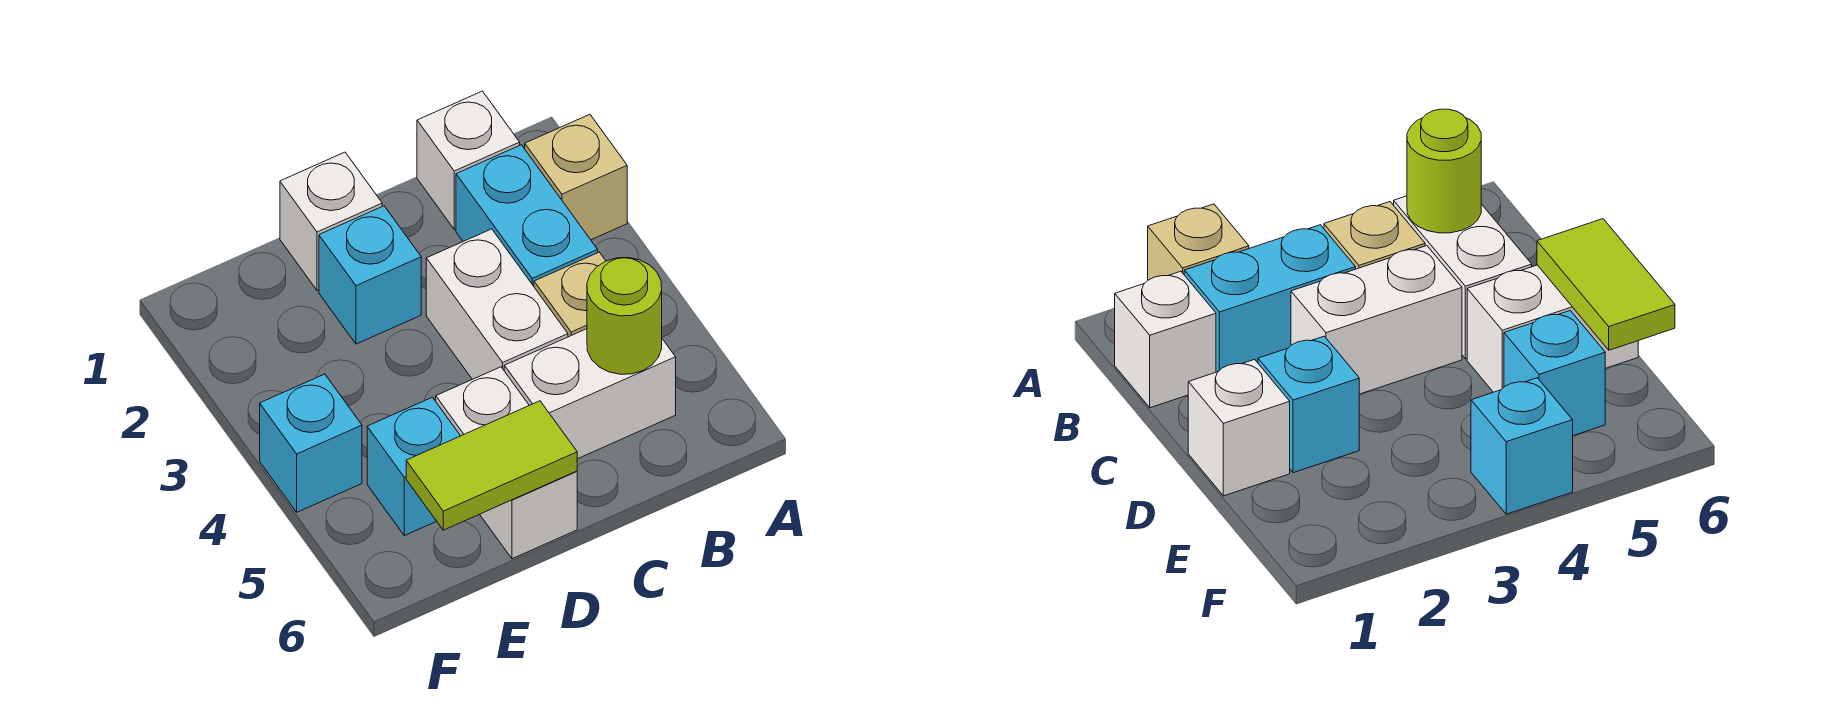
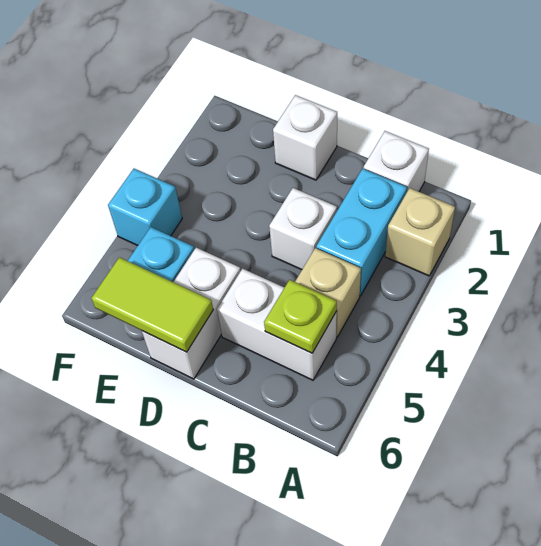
lime round brick B5 level 2 -> lime plate B5 level 2
white brick C3:C4 level 1 -> white brick C3 level 1
cyan brick D2 level 1 -> none

